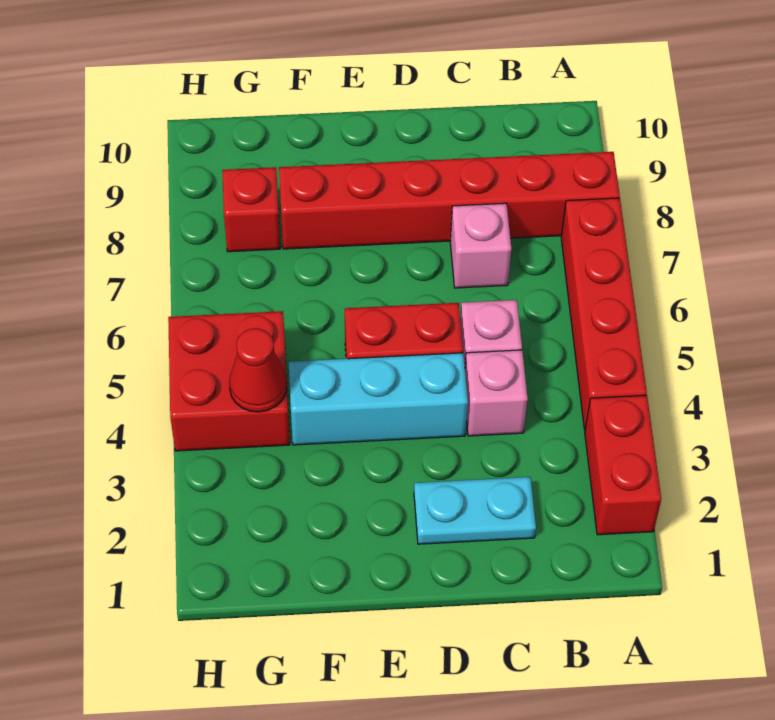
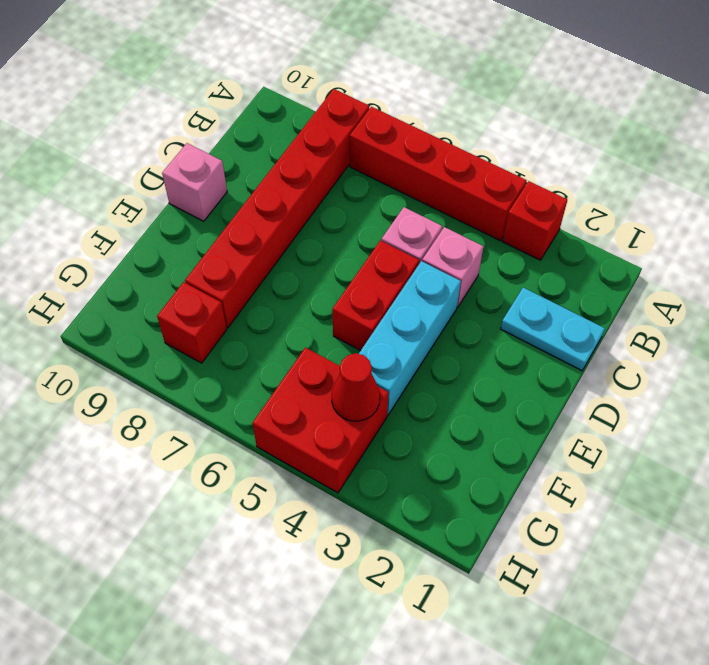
red brick A2:A3 level 1 -> red brick A3 level 1
cyan plate C2:D2 level 1 -> cyan plate C1:C2 level 1
pink brick C7 level 1 -> pink brick D10 level 1

